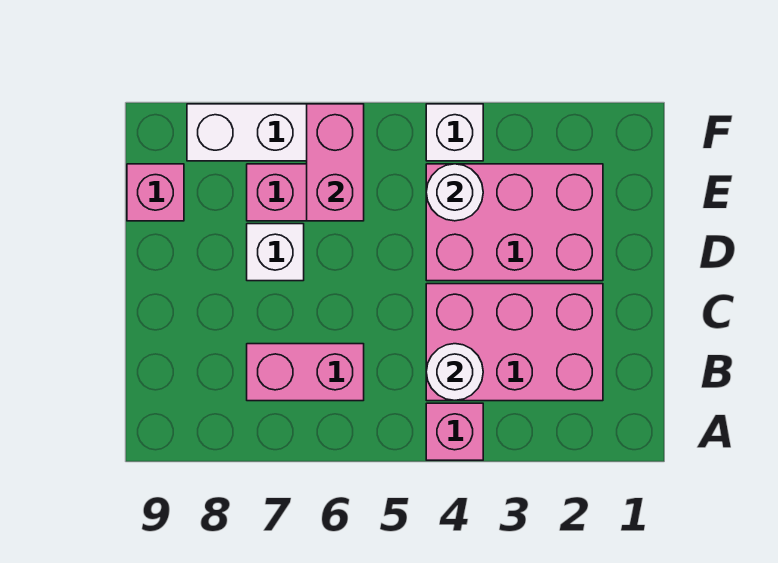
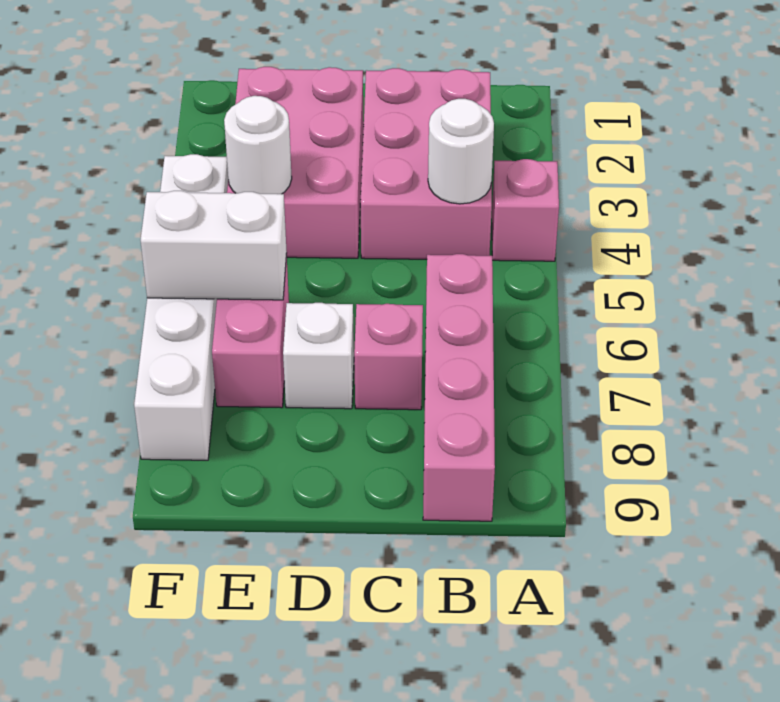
pink brick B6:B7 level 1 -> pink brick B6:B9 level 1
pink brick E6:F6 level 2 -> white brick E6:F6 level 2
pink brick E9 level 1 -> pink brick C7 level 1

